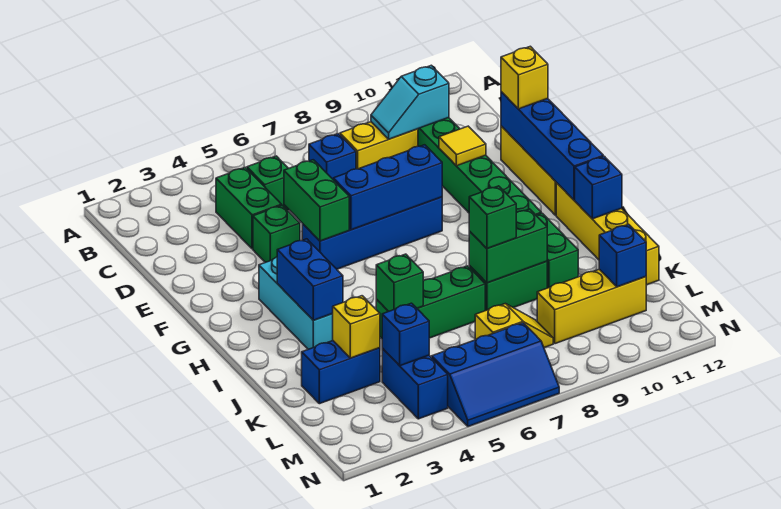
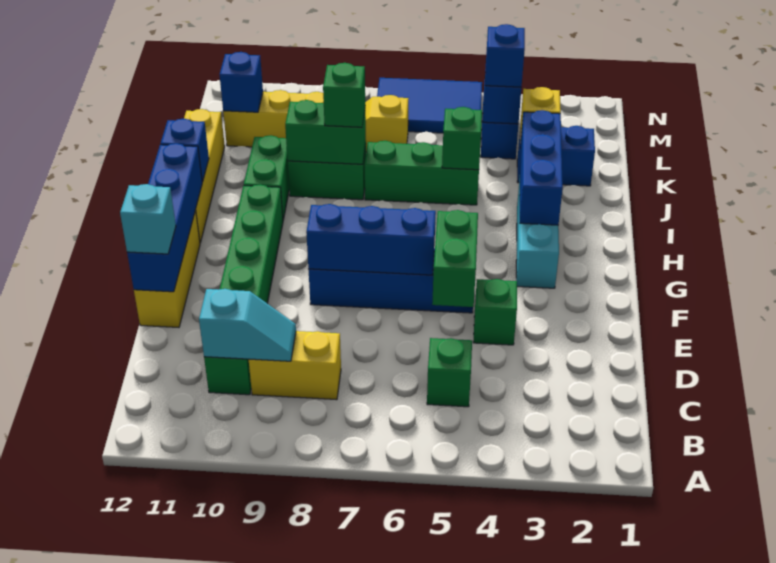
green brick C4:D4 level 1 -> none
blue brick C7 level 1 -> blue brick L4 level 3
yellow tile E10 level 2 -> none
yellow brick E12 level 3 -> cyan brick E12 level 3
blue brick H3:I3 level 2 -> blue brick H3:J3 level 2
blue slope M5:N7 level 1 top M -> blue tile M5:N7 level 1

